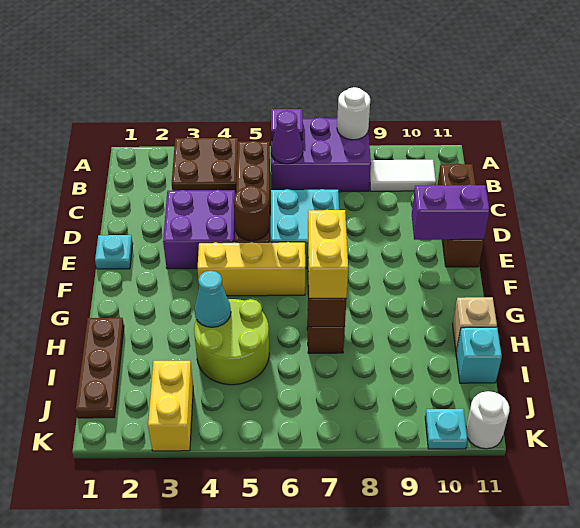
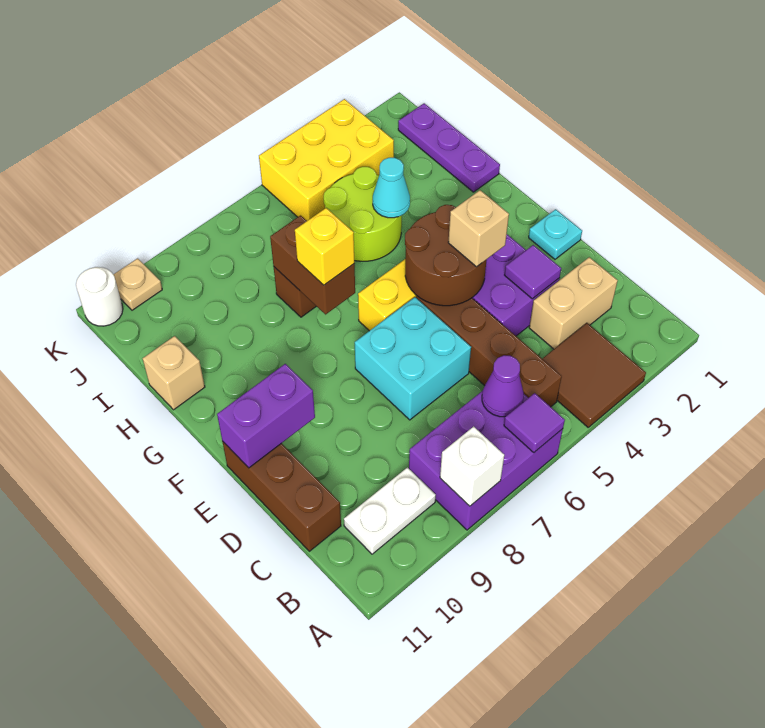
brown plate A3:B4 level 1 -> brown tile A3:B4 level 1
white round brick A8 level 2 -> white brick A8 level 2
white tile B9:B10 level 1 -> white plate B9:B10 level 1
none -> tan brick C2:C3 level 1
none -> purple tile D3 level 2
none -> tan brick E4 level 3
brown round brick E5 level 2 -> brown round brick E4:F5 level 2
yellow brick G7:H7 level 3 -> yellow brick G7 level 3
brown plate H1:J1 level 1 -> purple plate H1:J1 level 1
cyan brick I11 level 1 -> none
yellow brick J3:K3 level 1 -> yellow brick J3:K5 level 1
cyan plate K10 level 1 -> tan plate K10 level 1

